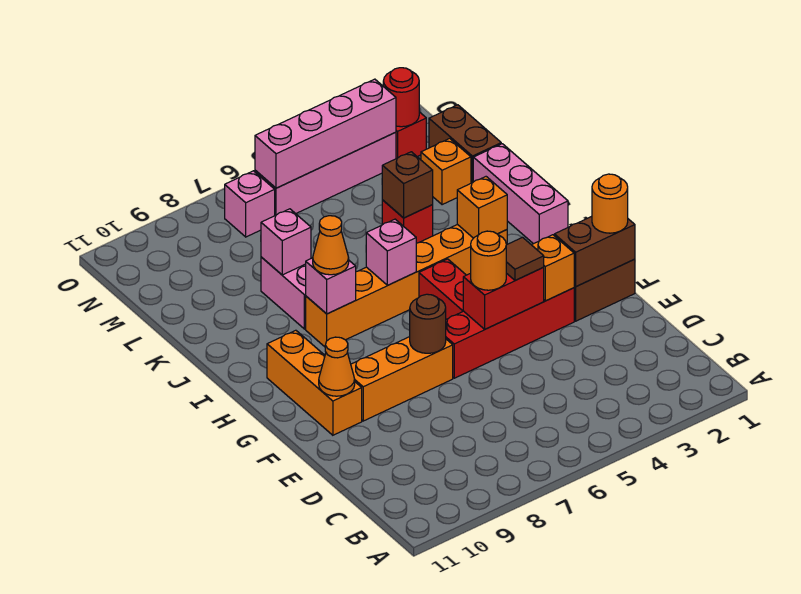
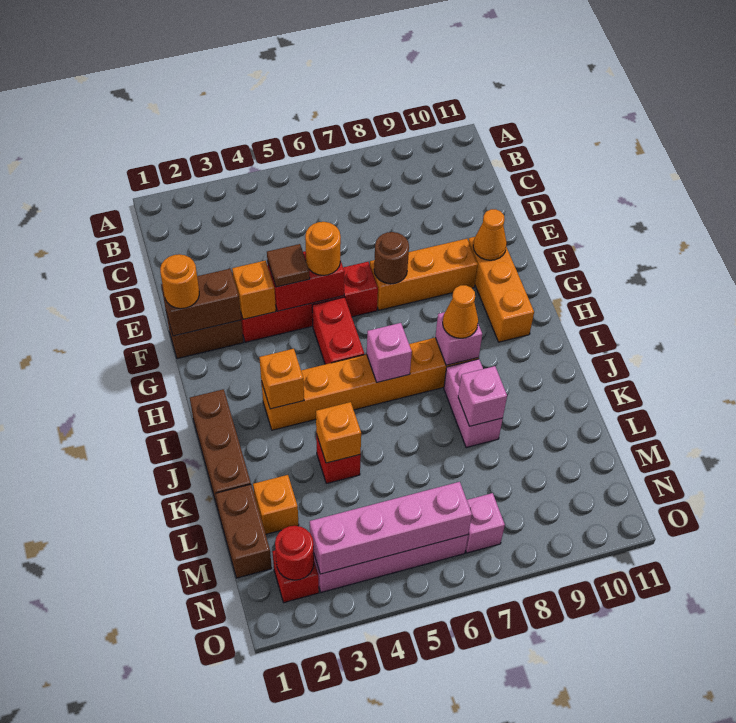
pink brick I1:K1 level 1 -> brown brick I1:K1 level 1
brown brick K4 level 2 -> orange brick K4 level 2

